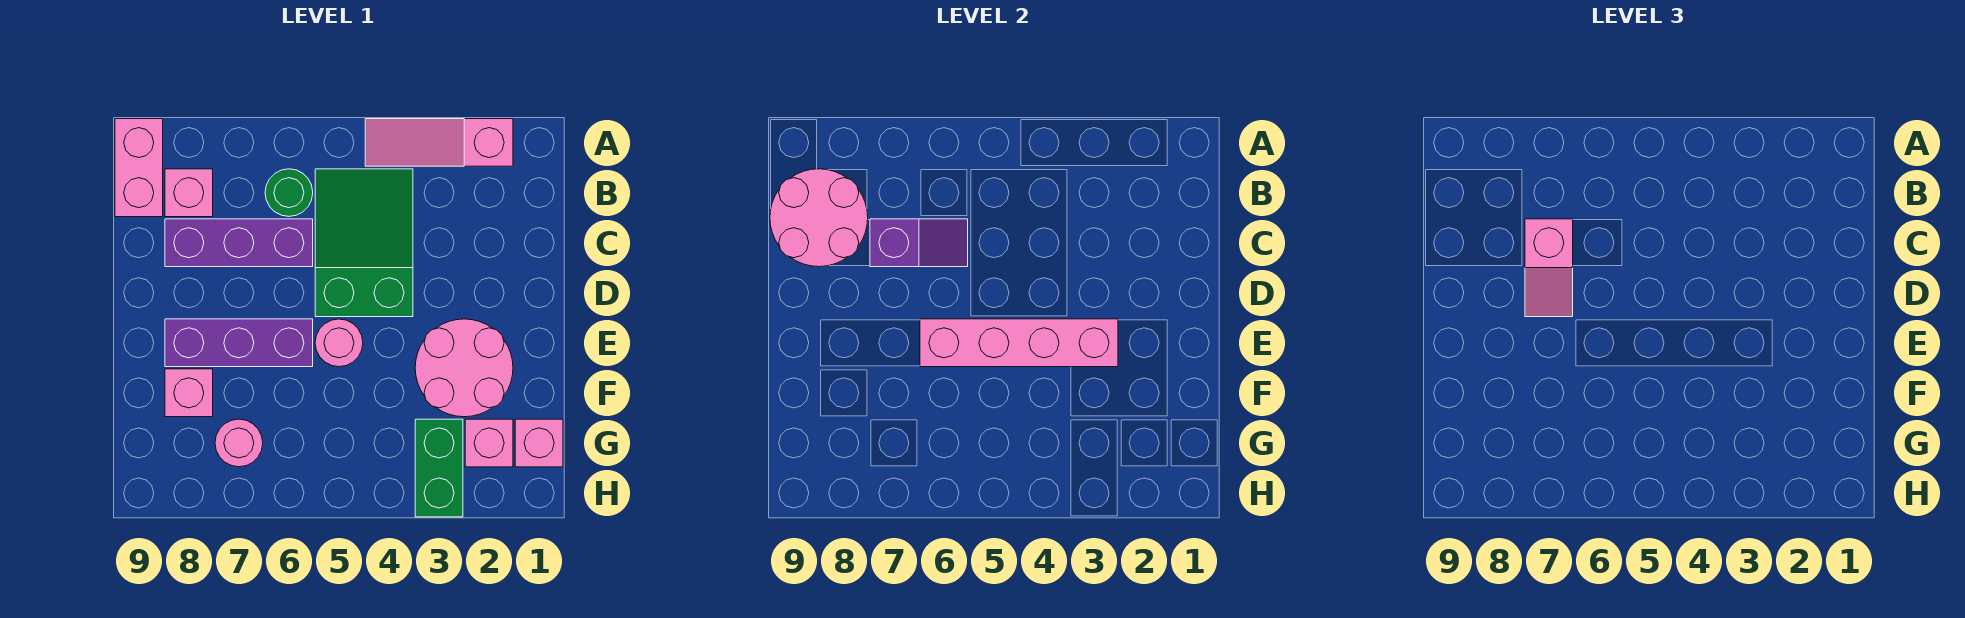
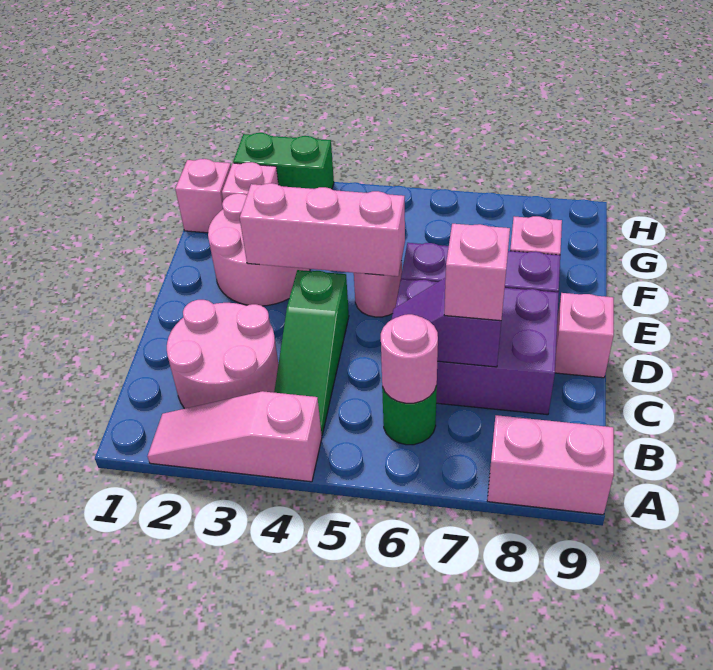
pink slope A2:A4 level 1 top 2 -> pink slope A2:A4 level 1 top 4
pink brick A9:B9 level 1 -> pink brick A8:A9 level 1
green slope B4:D5 level 1 top D -> green slope B4:D4 level 1 top D
pink brick B8 level 1 -> pink brick D9 level 1
pink round brick B8:C9 level 2 -> pink round brick B2:C3 level 1
purple brick C6:C8 level 1 -> purple brick C6:D8 level 1
pink brick E3:E6 level 2 -> pink brick E3:E5 level 2
green brick G3:H3 level 1 -> green brick H2:H3 level 1
pink round brick G7 level 1 -> pink round brick B6 level 2

